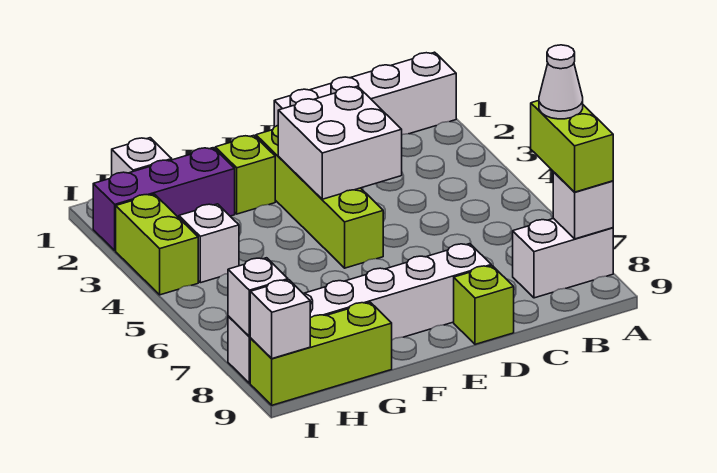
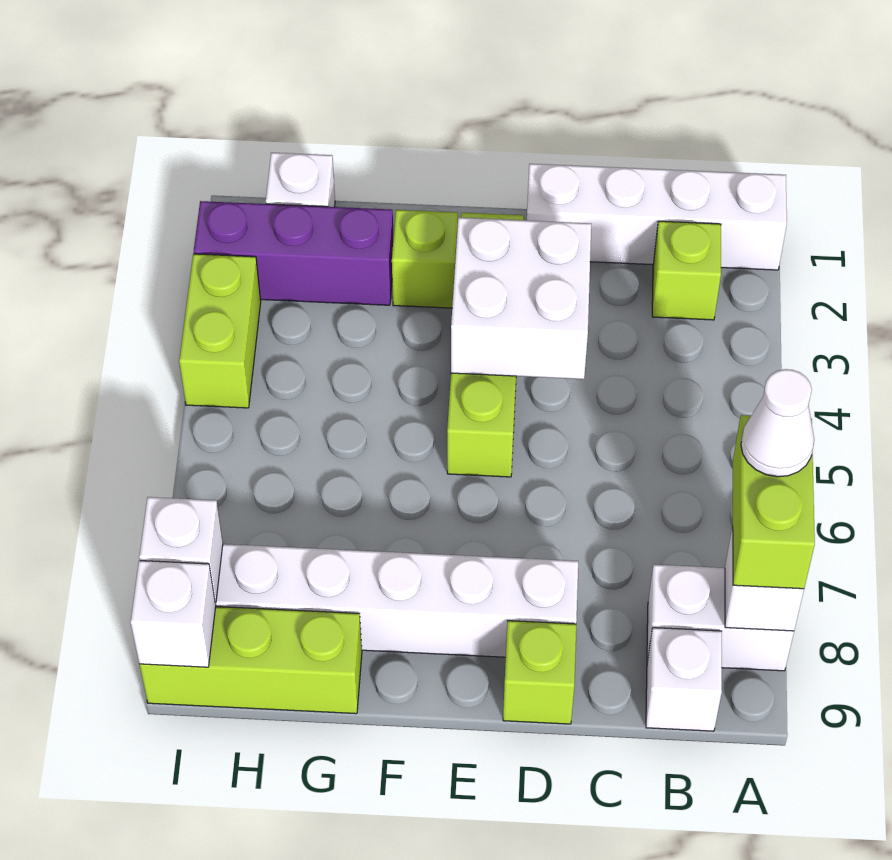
none -> lime brick B2 level 1
white brick H4 level 1 -> white brick B9 level 1

